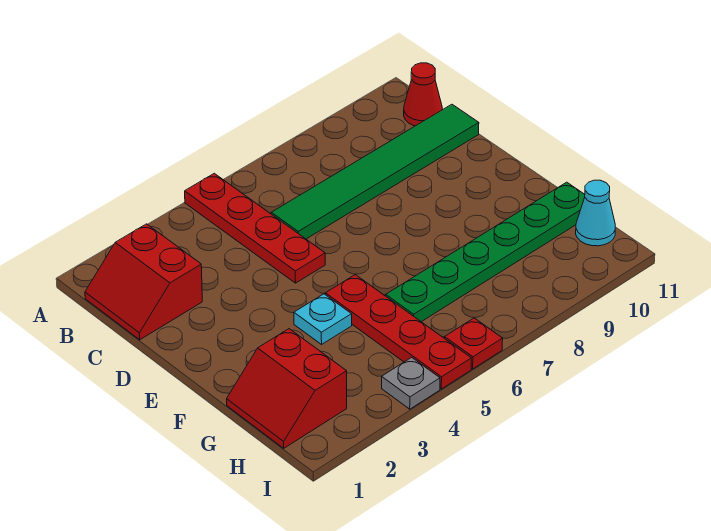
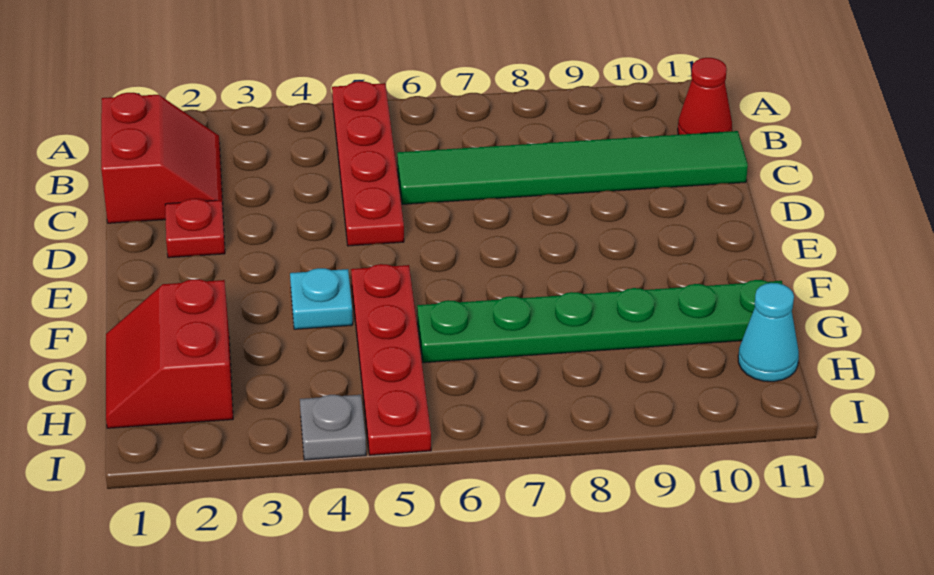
red slope B1:C2 level 1 top 2 -> red slope B1:C2 level 1 top 1
red plate I6 level 1 -> red plate D2 level 1

